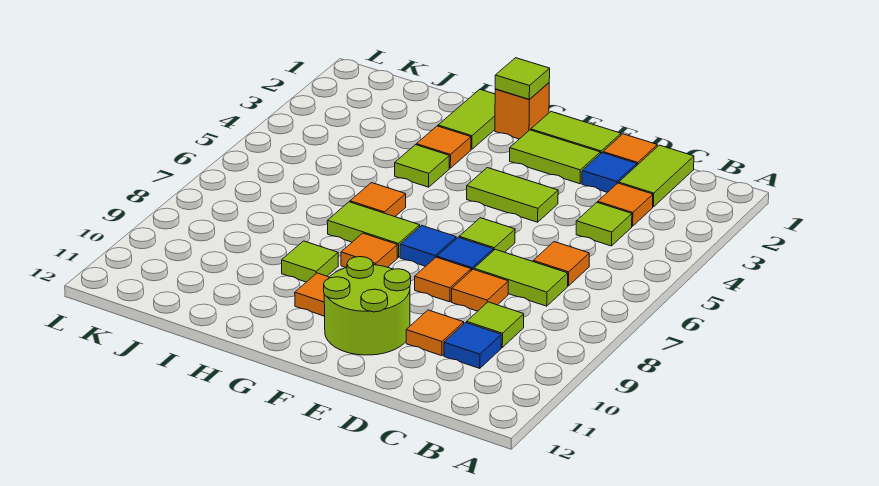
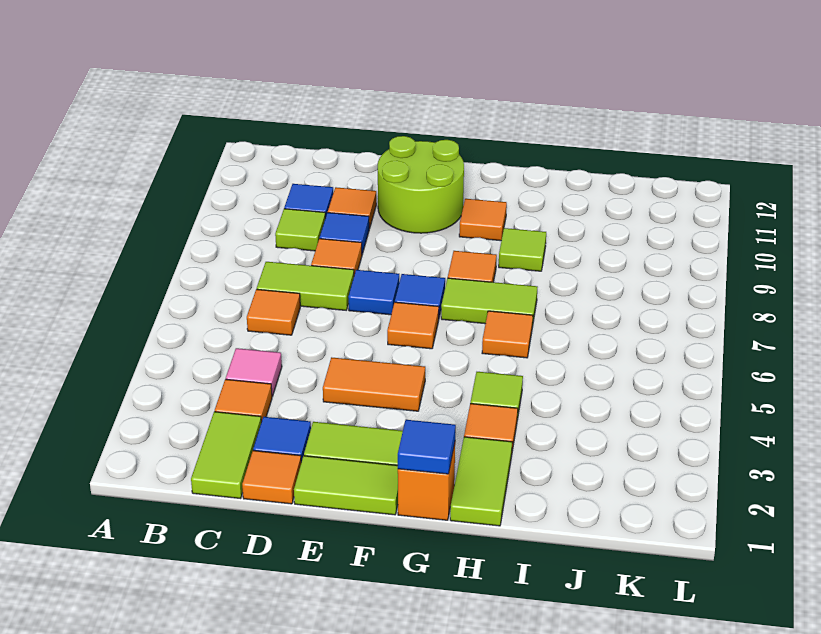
lime tile C4 level 1 -> pink tile C4 level 1
none -> blue tile D9 level 1
lime tile E4:F4 level 1 -> orange tile E4:F4 level 1
lime tile E6 level 1 -> none
orange tile E8 level 1 -> orange tile F6 level 1
lime tile G1 level 2 -> blue tile G1 level 2

